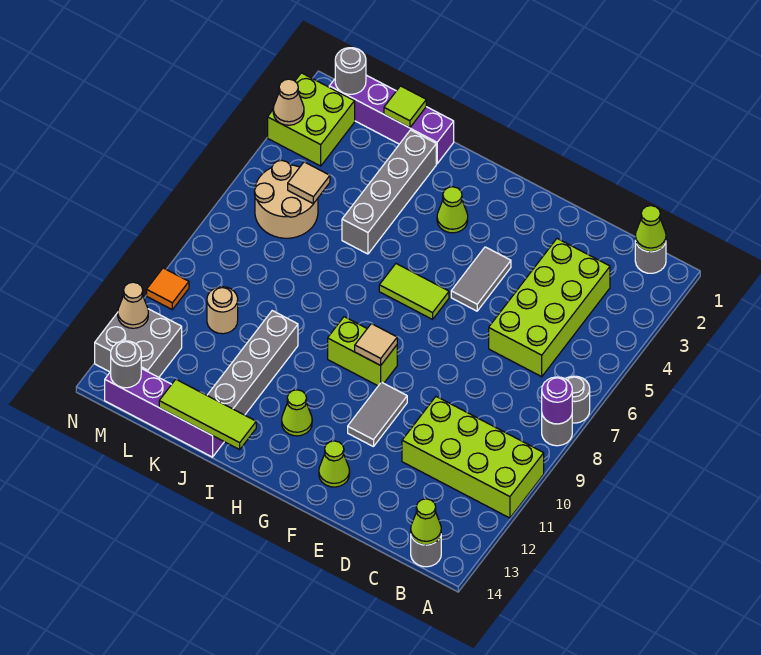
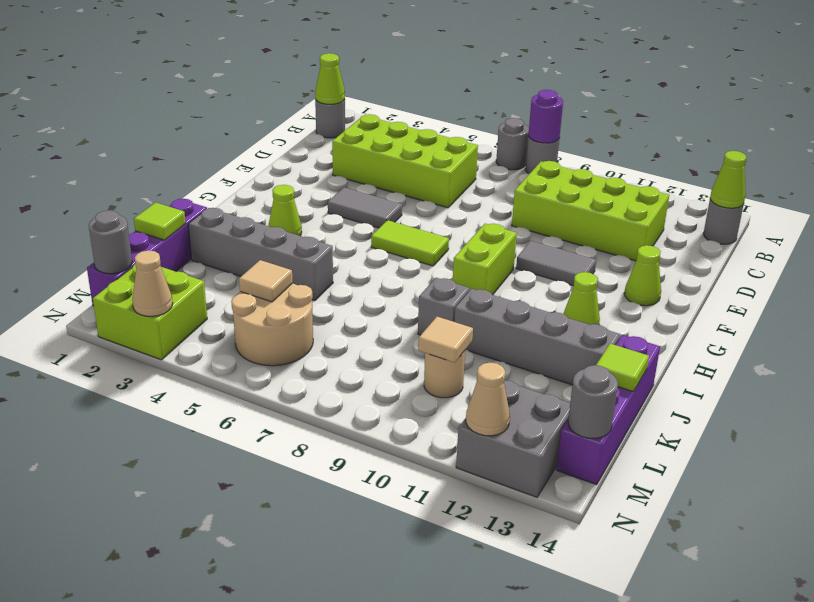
lime brick A10:D11 level 1 -> lime brick C9:D12 level 1
lime tile G6:H6 level 1 -> lime tile G6:G7 level 1
tan tile G9 level 2 -> tan tile L10 level 2
lime tile I14:K14 level 2 -> lime tile K14 level 2
none -> grey brick J9 level 1
orange tile N10 level 1 -> none

